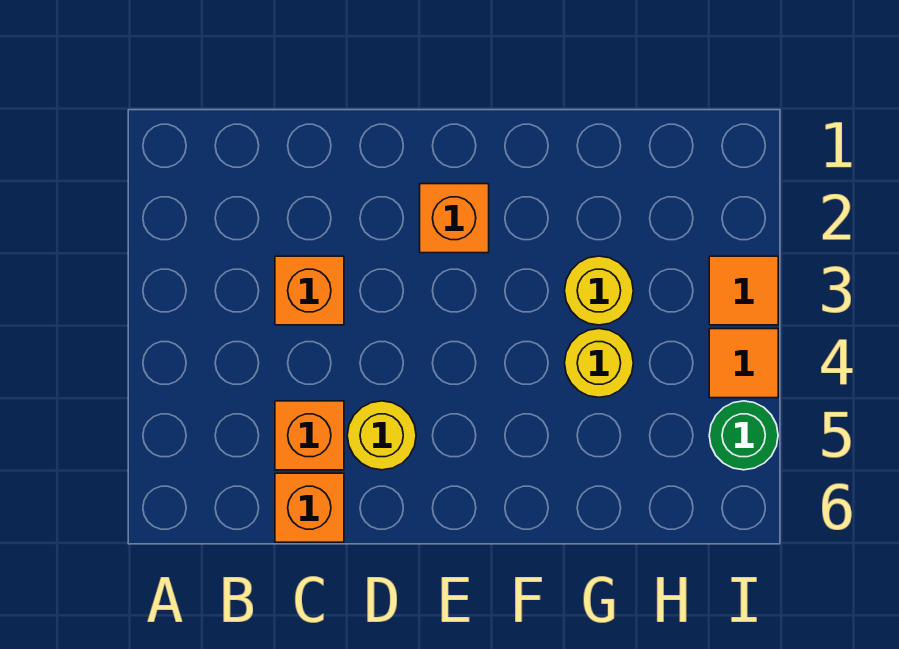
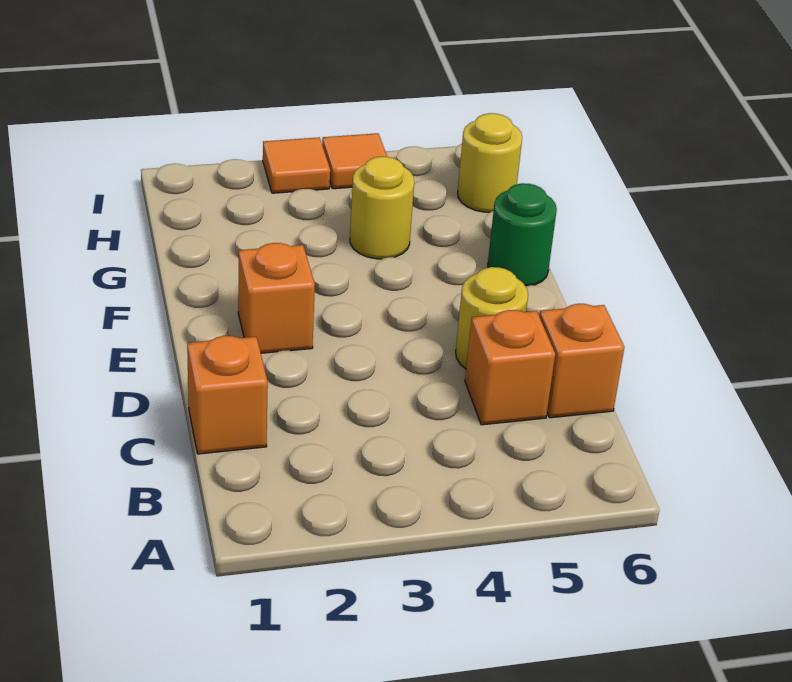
orange brick C3 level 1 -> orange brick C1 level 1
yellow round brick G3 level 1 -> yellow round brick H6 level 1
green round brick I5 level 1 -> green round brick F6 level 1

